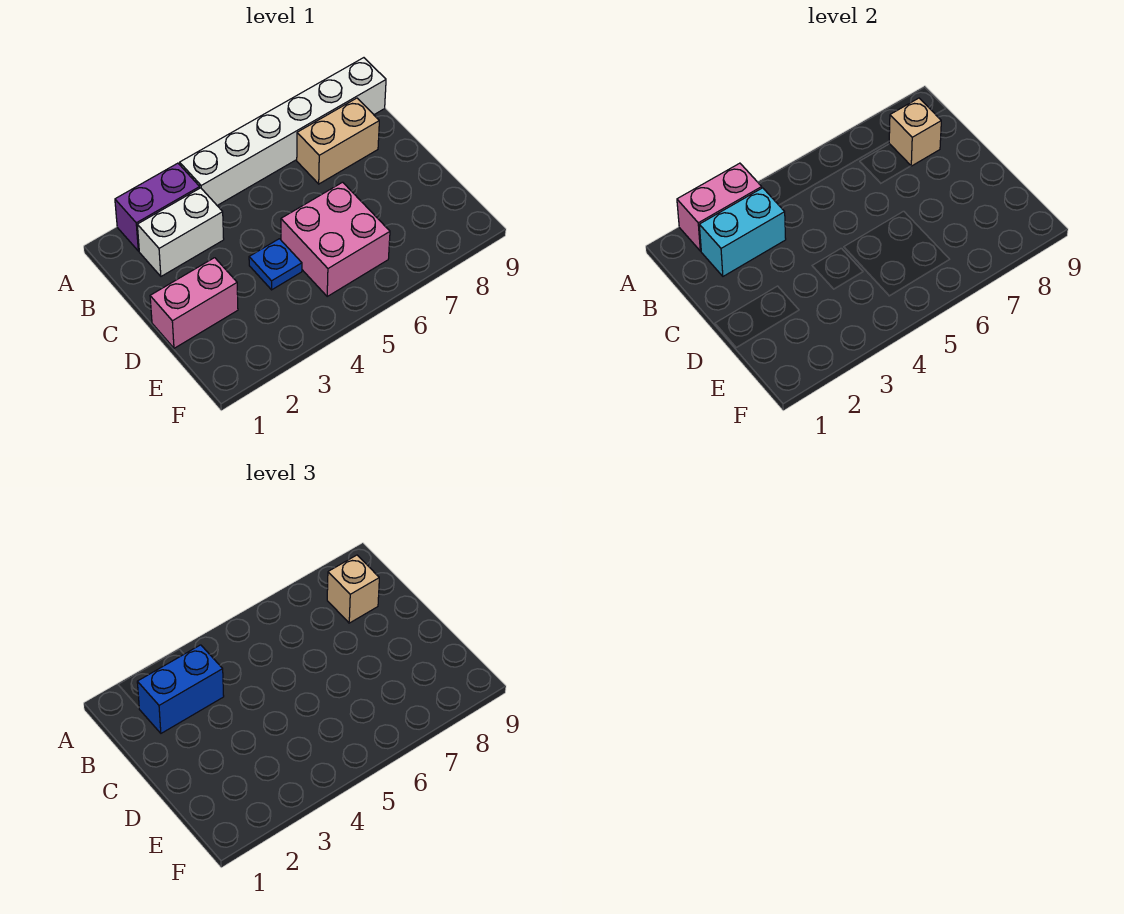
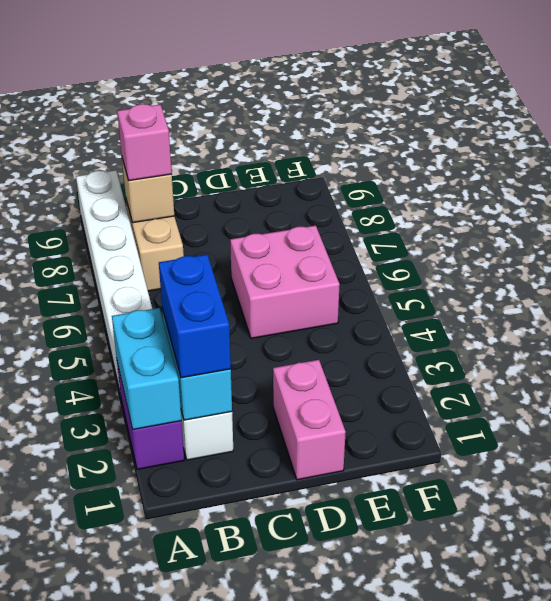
pink brick A2:A3 level 2 -> cyan brick A2:A3 level 2
tan brick B8 level 3 -> pink brick B8 level 3
blue plate D4 level 1 -> none

